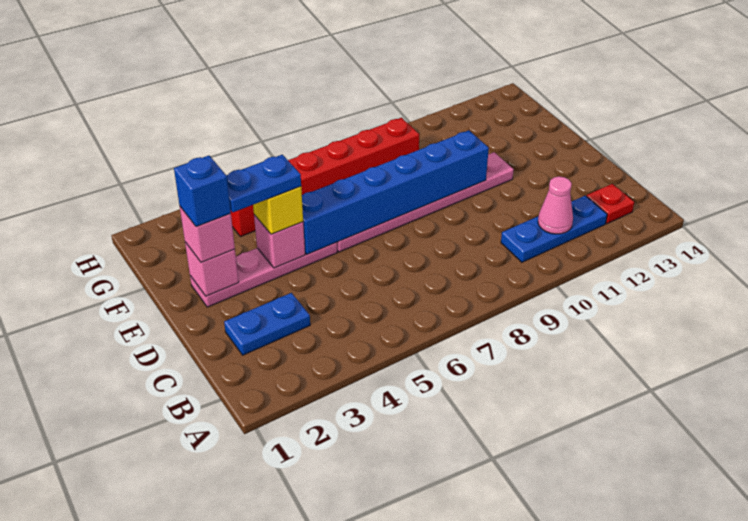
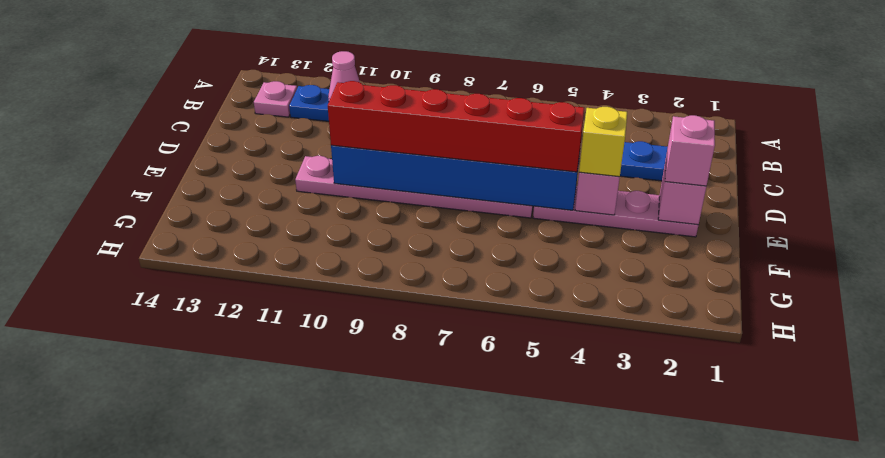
red plate B13 level 1 -> pink plate B13 level 1
blue brick E2 level 4 -> none
blue plate E3:E4 level 4 -> none
red brick G4:G9 level 1 -> red brick E5:E10 level 3

